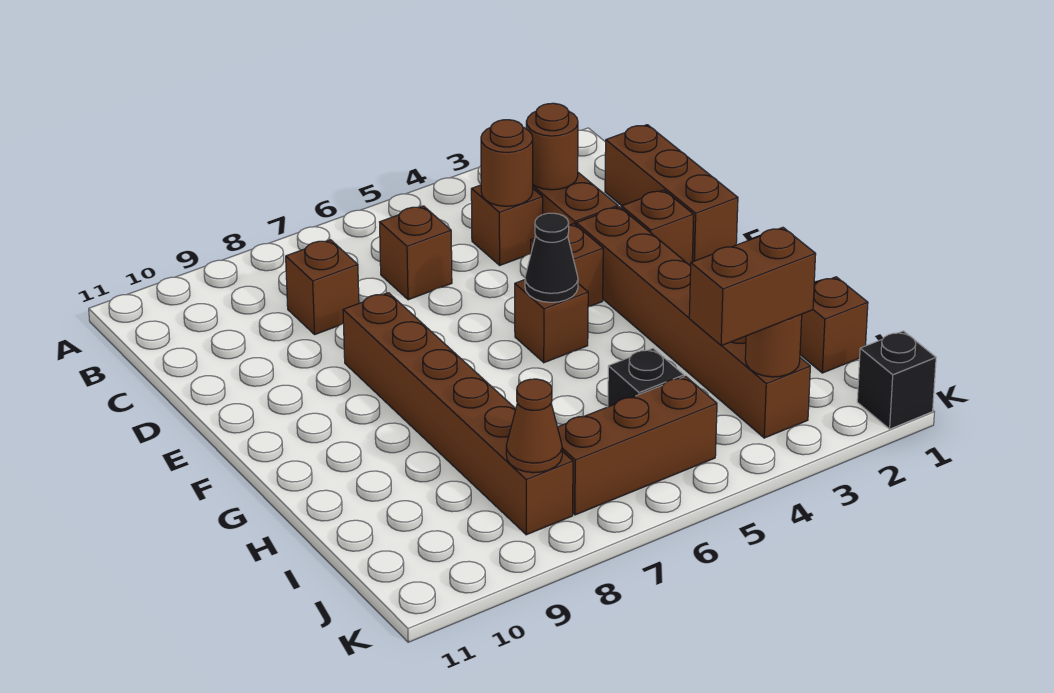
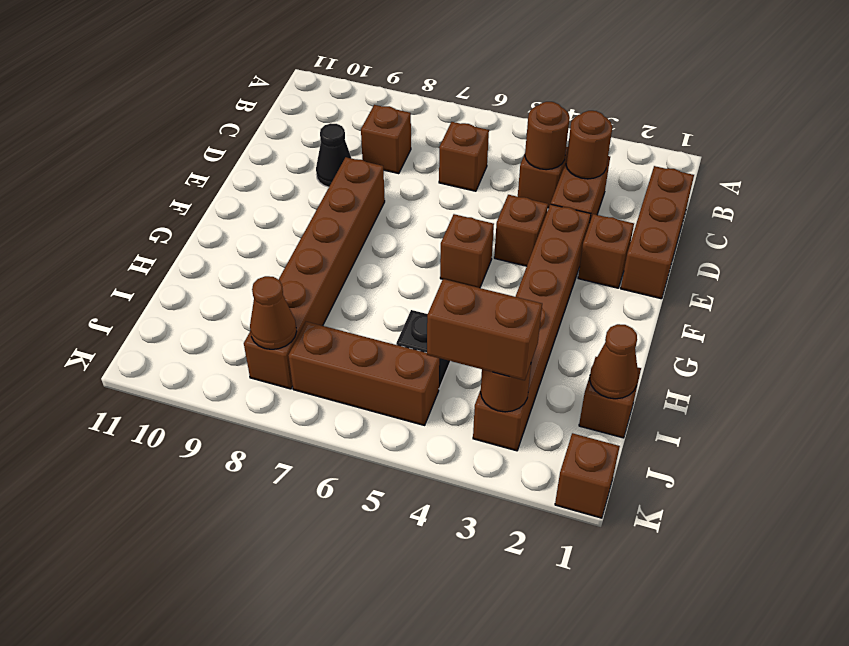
black cone F5 level 2 -> black cone D9 level 1
none -> brown cone I1 level 2
black brick K1 level 1 -> brown brick K1 level 1

